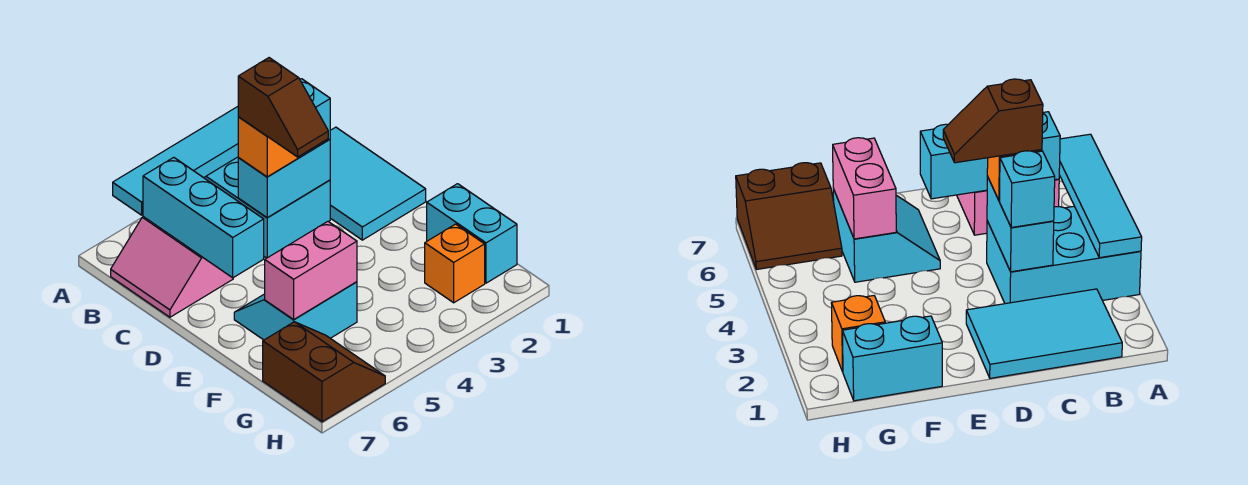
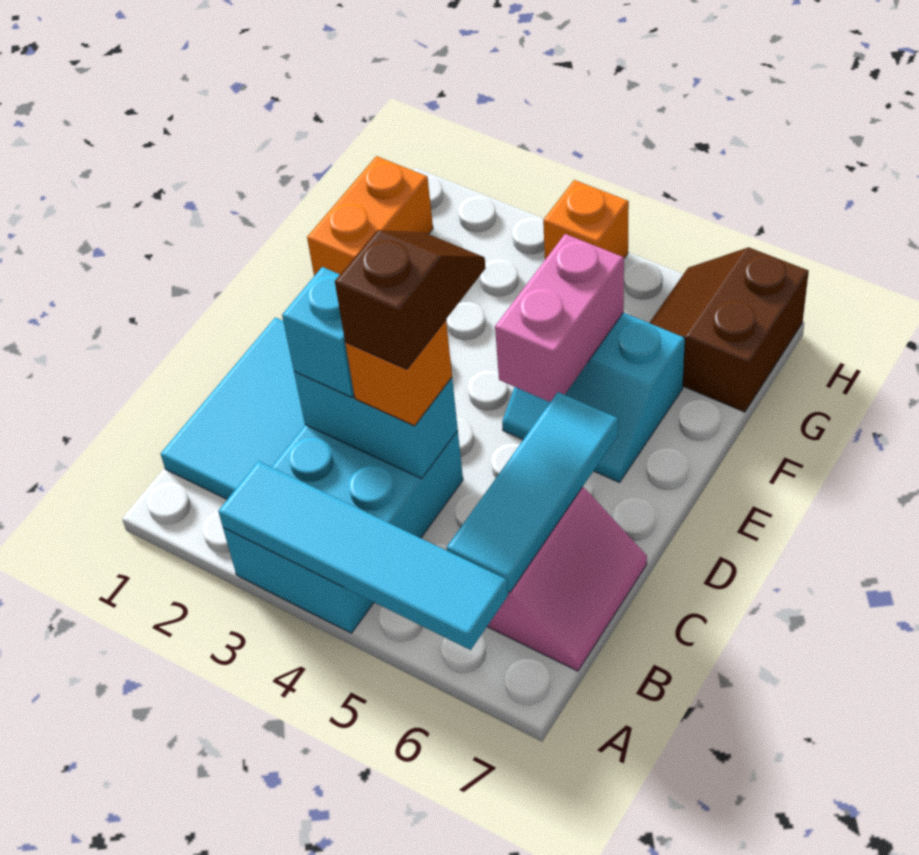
cyan brick B6:D6 level 2 -> cyan tile B6:D6 level 2
cyan brick F1:G1 level 1 -> orange brick F1:G1 level 1
pink brick F5:F6 level 2 -> pink brick E5:F5 level 2
orange brick G2 level 1 -> orange brick H4 level 1

